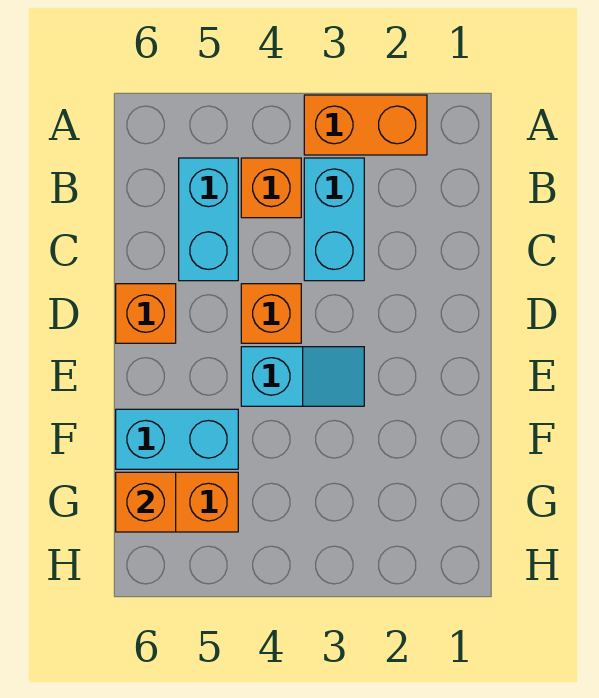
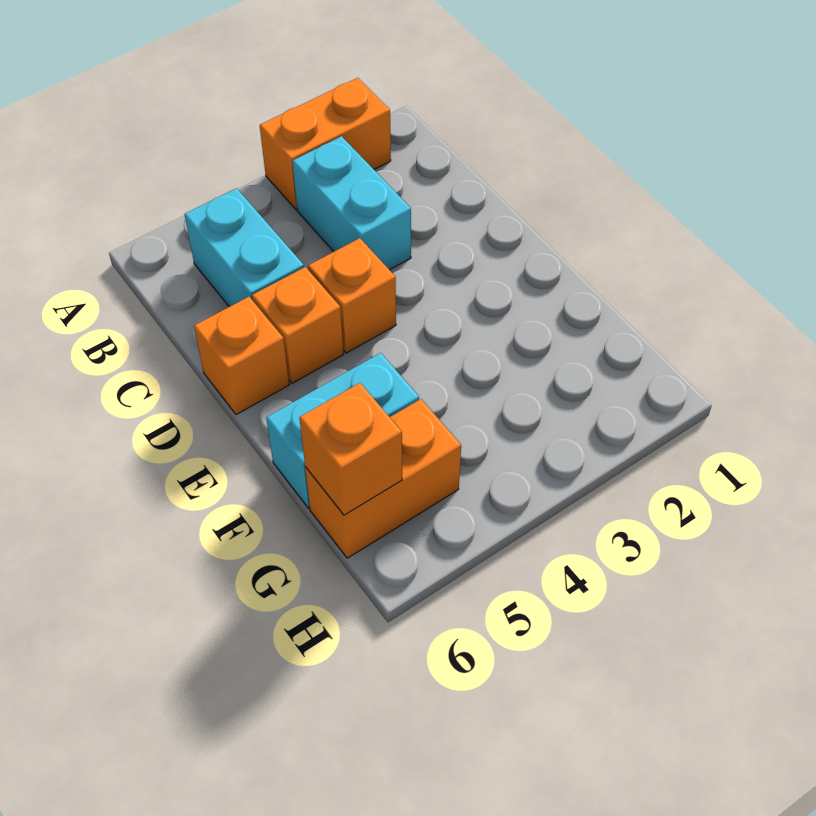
orange brick B4 level 1 -> orange brick D5 level 1
cyan slope E3:E4 level 1 top 4 -> none

